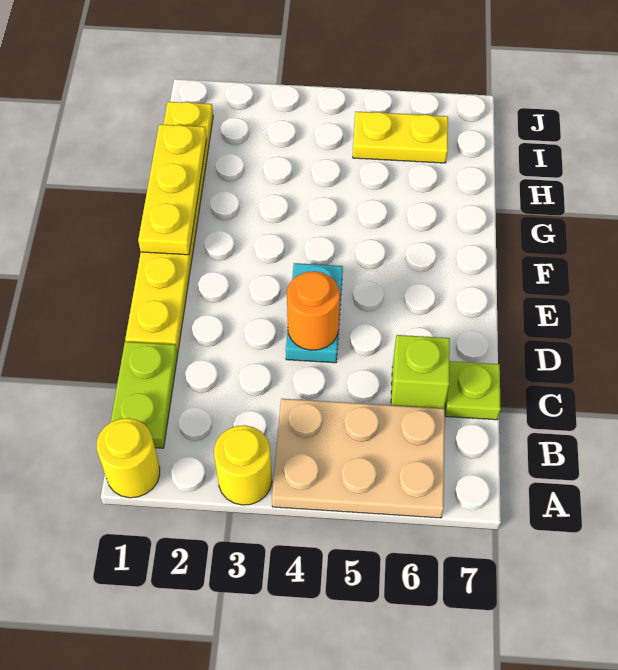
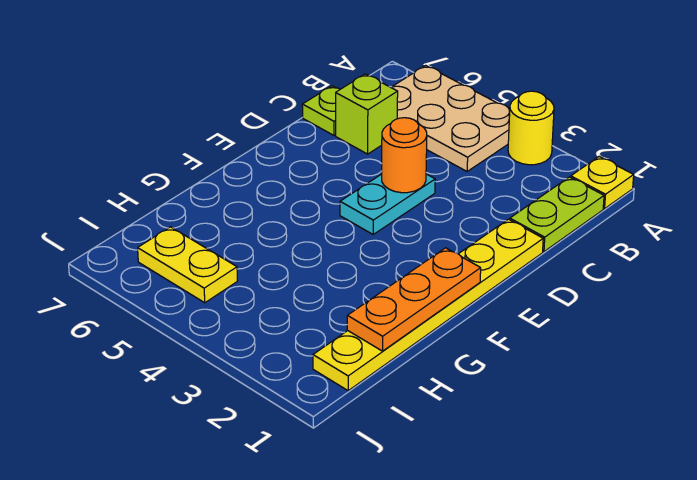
yellow round brick A1 level 1 -> yellow plate A1 level 1
yellow plate F1:H1 level 2 -> orange plate F1:H1 level 2

